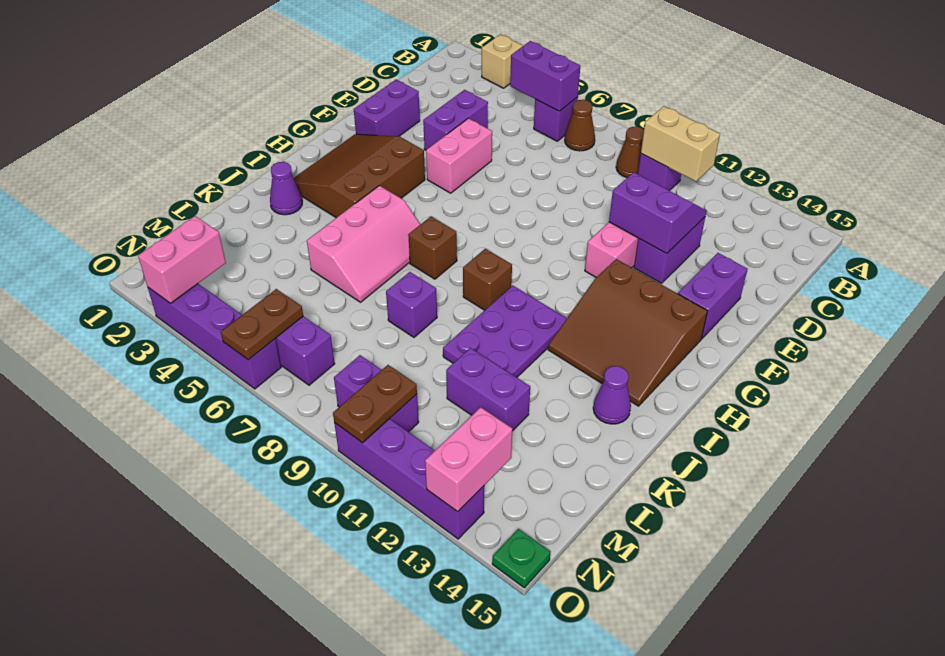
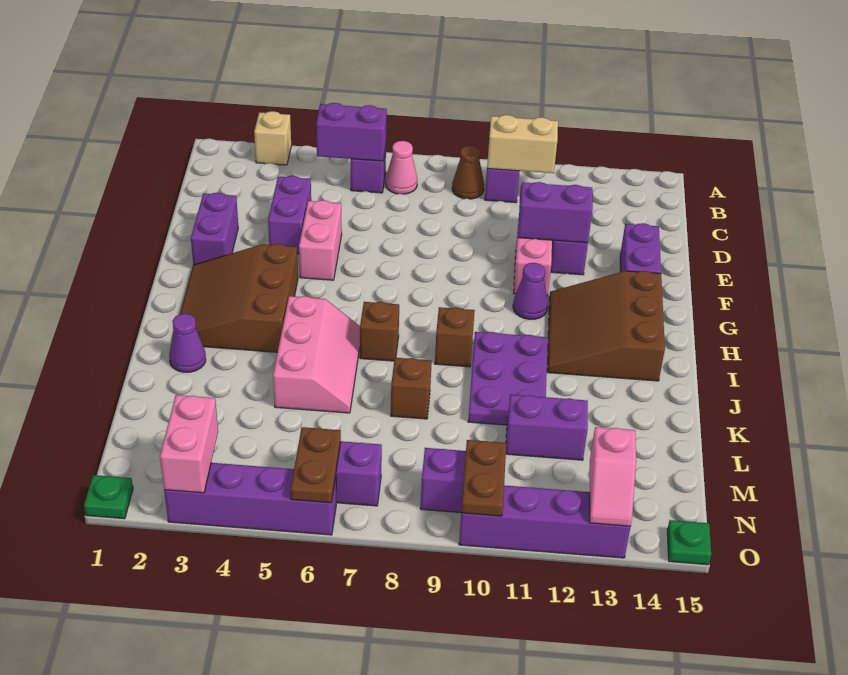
brown cone B7 level 1 -> pink cone B7 level 1
brown slope G12:I14 level 1 top G -> brown slope G12:I14 level 1 top 14
purple cone J14 level 1 -> purple cone G11 level 1
purple brick K8 level 1 -> brown brick K8 level 1
pink brick N13:O13 level 2 -> pink slope N13:O13 level 2 top N
none -> green plate O1 level 1

